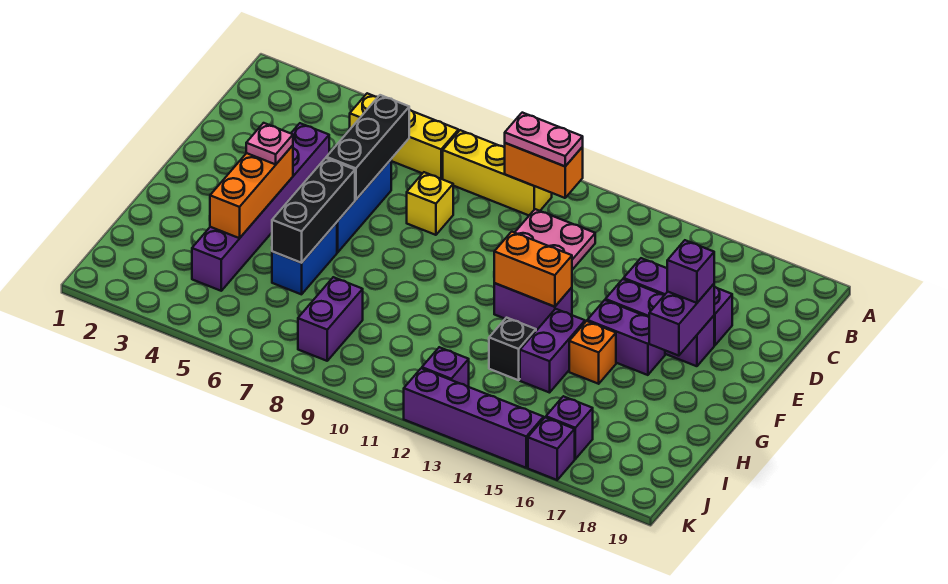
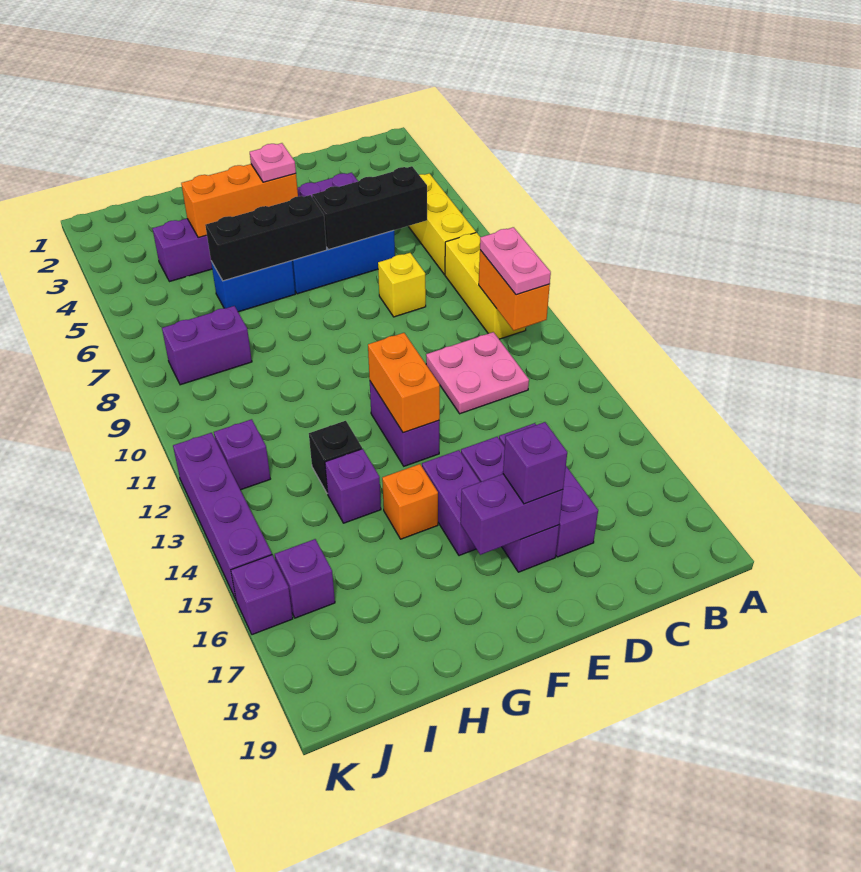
purple brick G14:H14 level 1 -> purple brick H14 level 1

